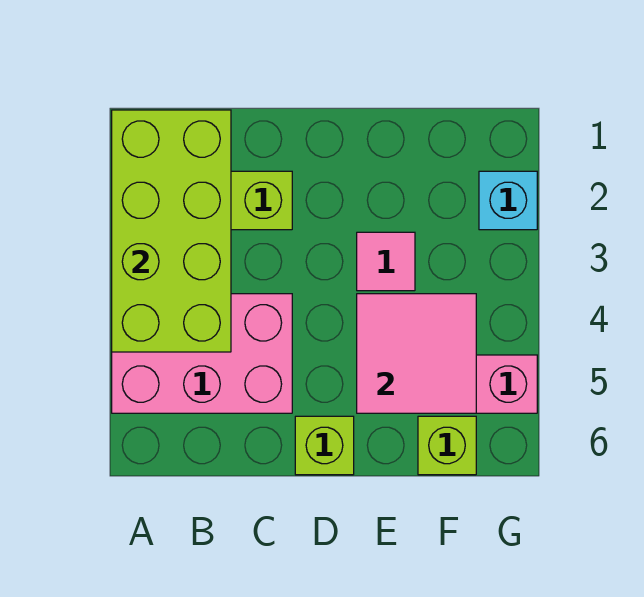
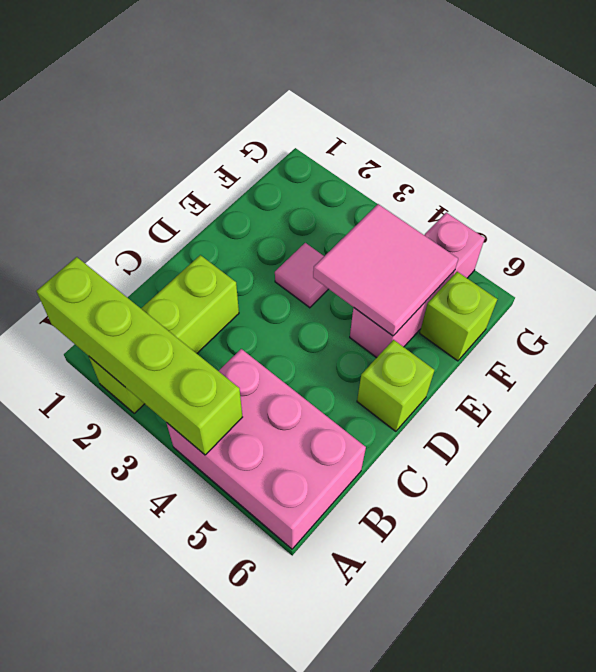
lime brick A1:B4 level 2 -> lime brick A1:A4 level 2
pink brick A4:C5 level 1 -> pink brick A4:B6 level 1
cyan brick G2 level 1 -> none

